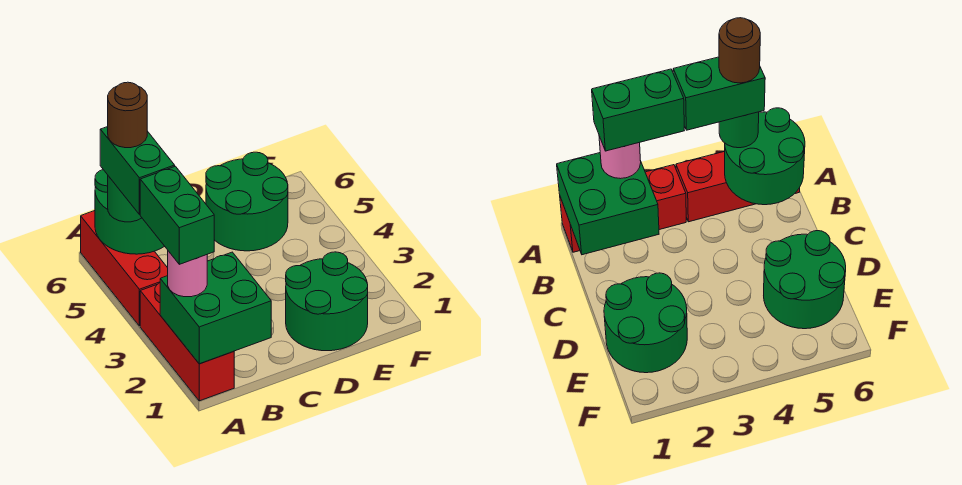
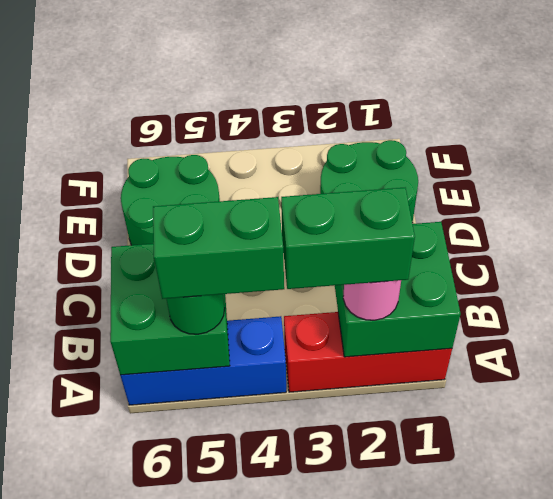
red brick A4:A6 level 1 -> blue brick A4:A6 level 1
green round brick A5:B6 level 2 -> green brick A5:B6 level 2
brown round brick A5 level 5 -> none

